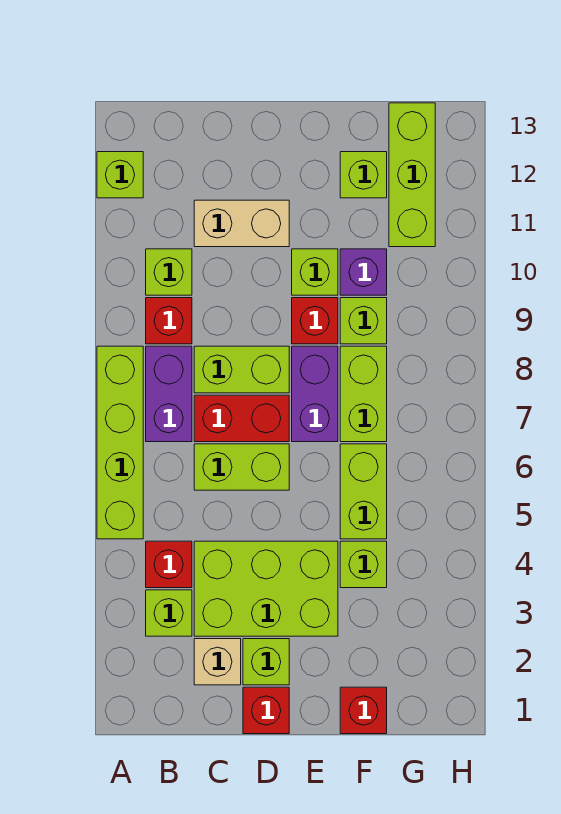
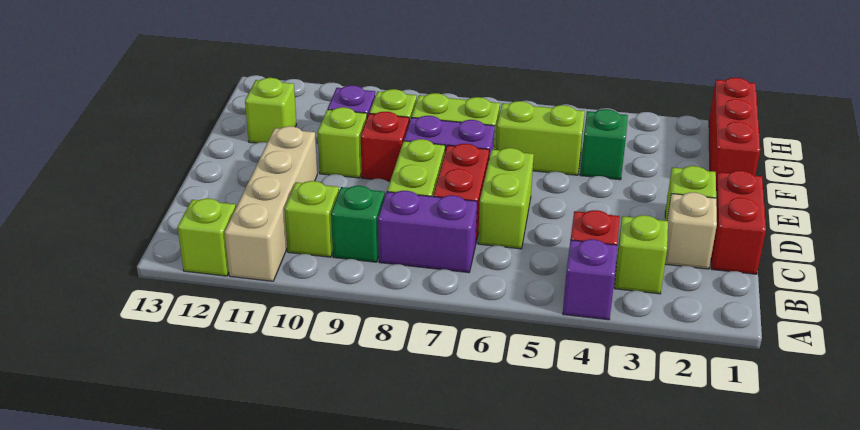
none -> purple brick A4 level 1
lime brick A5:A8 level 1 -> none
red brick B9 level 1 -> green brick B9 level 1
lime brick C3:E4 level 1 -> none
tan brick C11:D11 level 1 -> tan brick A11:D11 level 1
red brick D1 level 1 -> red brick C1:D1 level 1
red brick F1 level 1 -> red brick F1:H1 level 1
lime brick F4 level 1 -> green brick F4 level 1
lime brick G11:G13 level 1 -> none

